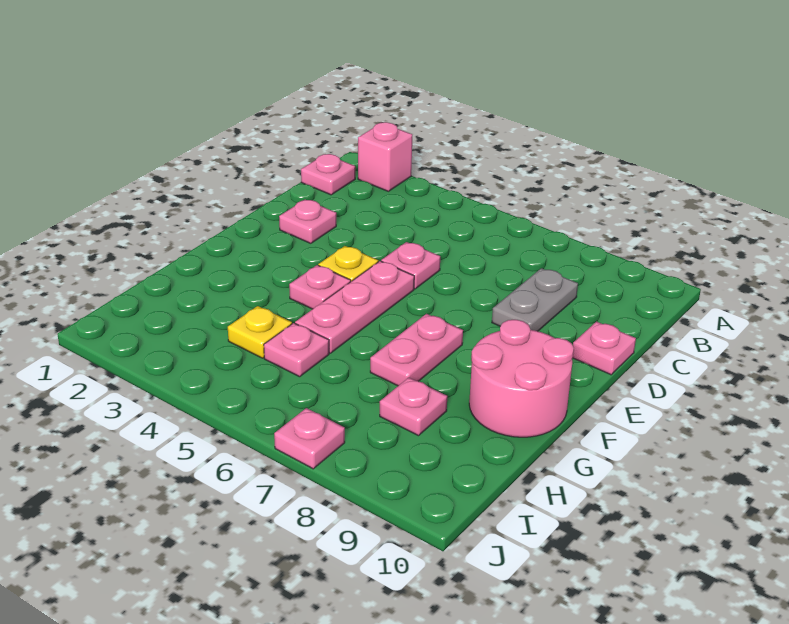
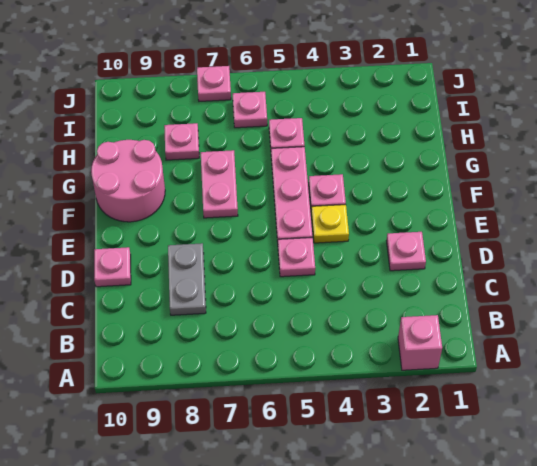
pink plate B1 level 1 -> pink plate I6 level 1
yellow plate H4 level 1 -> none

